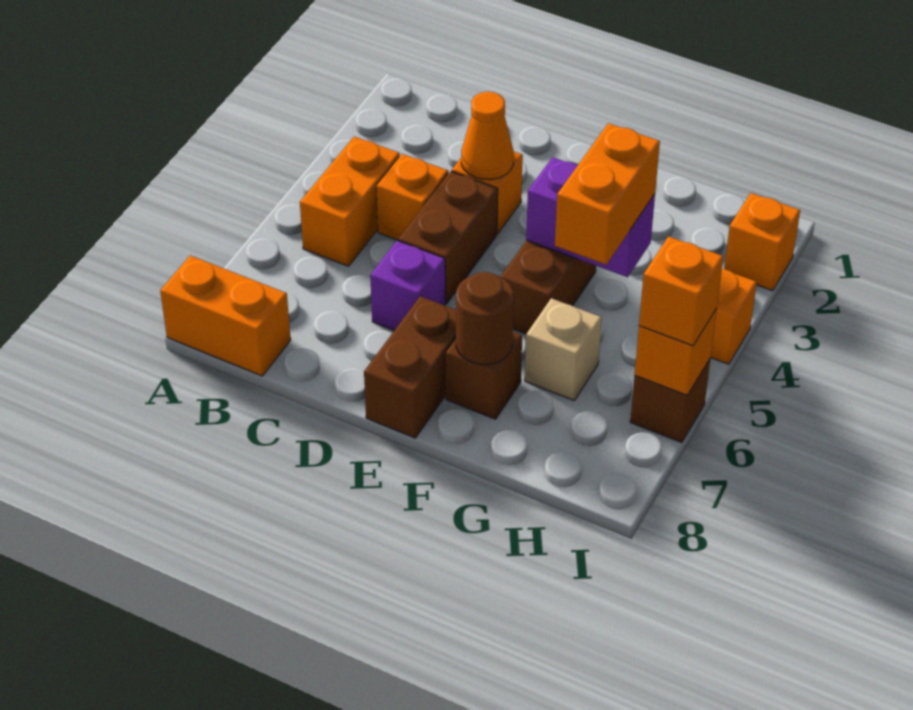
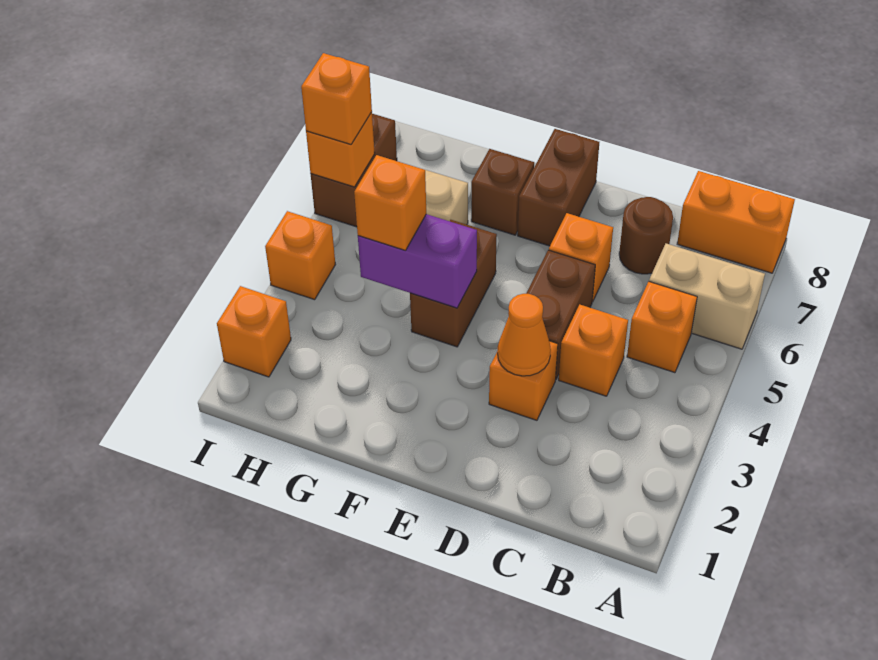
none -> tan brick A6:B6 level 1
orange brick B4:B5 level 1 -> orange brick B5 level 1
purple brick D6 level 1 -> orange brick D6 level 1
brown round brick F7 level 2 -> brown round brick C7 level 1
orange brick G4:G5 level 3 -> orange brick G4 level 3
brown brick I6 level 1 -> brown brick I6:I7 level 1

